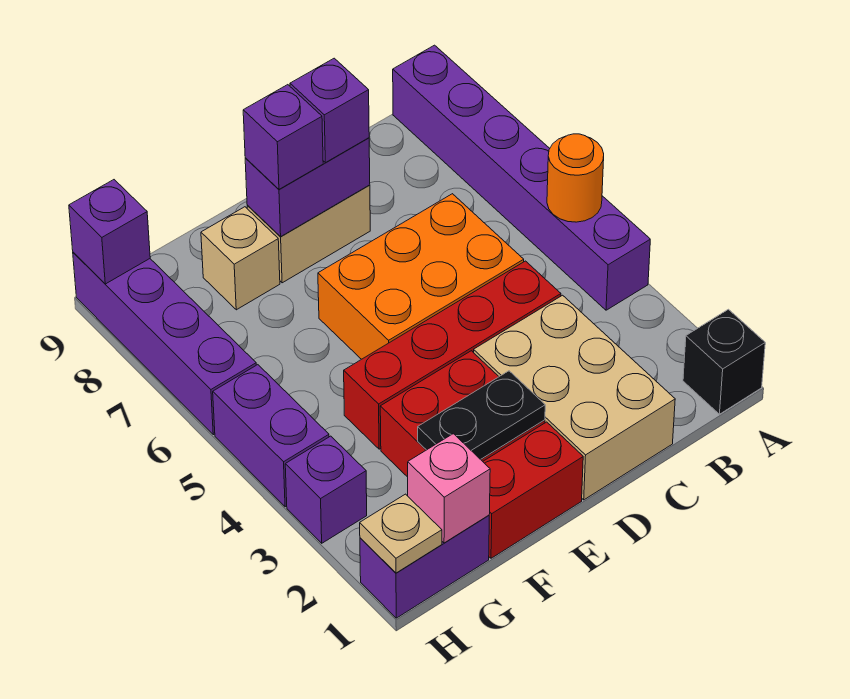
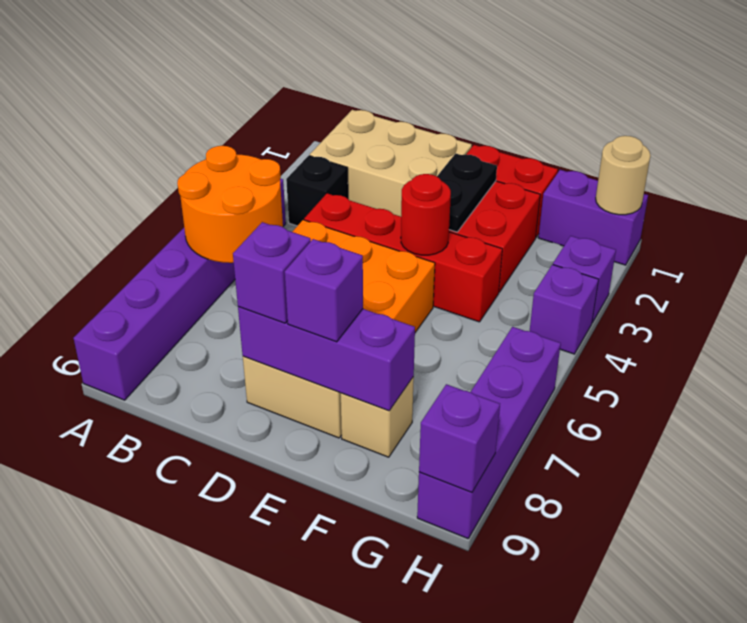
black brick A1 level 1 -> black brick B3 level 1
orange round brick A5 level 2 -> orange round brick A5:B6 level 2
tan brick C1:D3 level 1 -> tan brick B1:D2 level 1
purple brick D8:E8 level 2 -> purple brick D8:F8 level 2
black plate E2:F2 level 2 -> black plate E2:E3 level 2
none -> red round brick E4 level 2
pink brick G1 level 2 -> none
tan plate H1 level 2 -> tan round brick H1 level 2
purple brick H4:H5 level 1 -> purple brick H4 level 1

